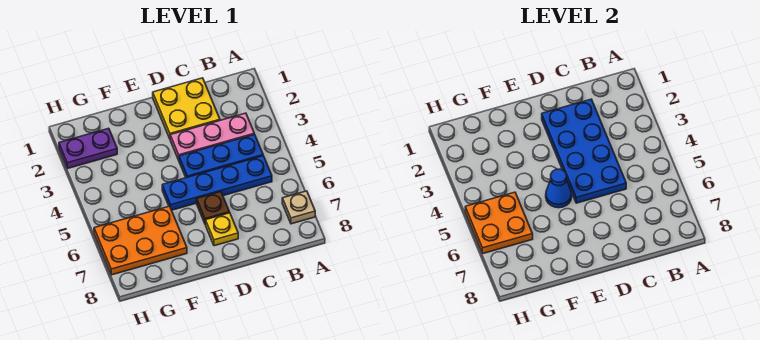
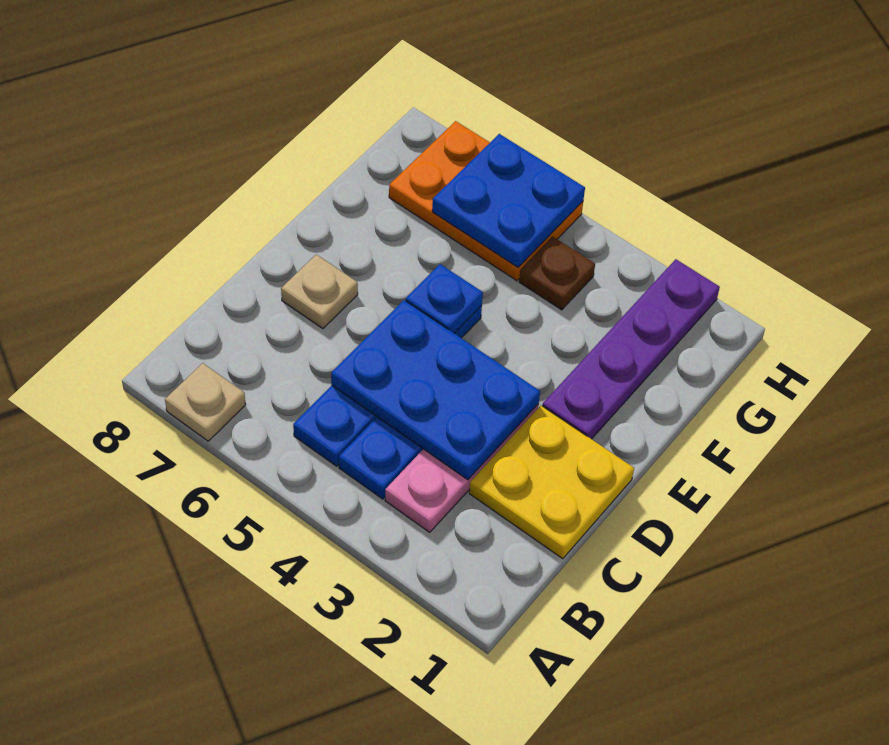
blue plate C2:D5 level 2 -> blue plate C3:D5 level 2
brown plate D6 level 1 -> brown plate G4 level 1
yellow plate D7 level 1 -> tan plate D7 level 1
blue cone E5 level 2 -> blue plate E5 level 2
orange plate F6:H7 level 1 -> orange plate G5:H7 level 1
purple plate G2:H2 level 1 -> purple plate E2:H2 level 1
orange plate G5:H6 level 2 -> blue plate G5:H6 level 2

